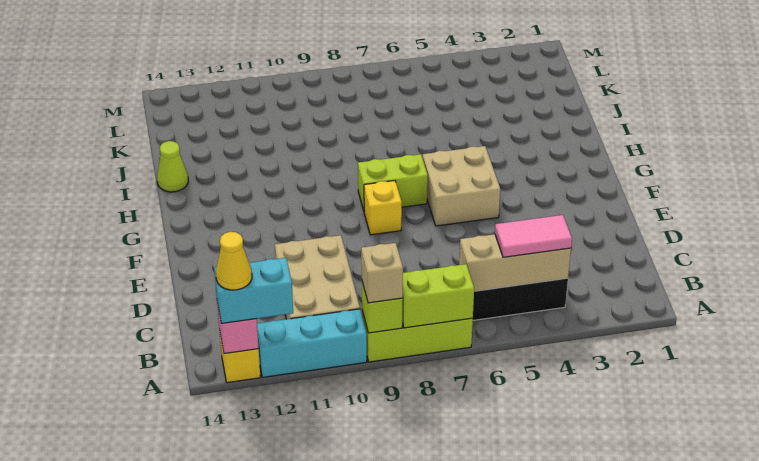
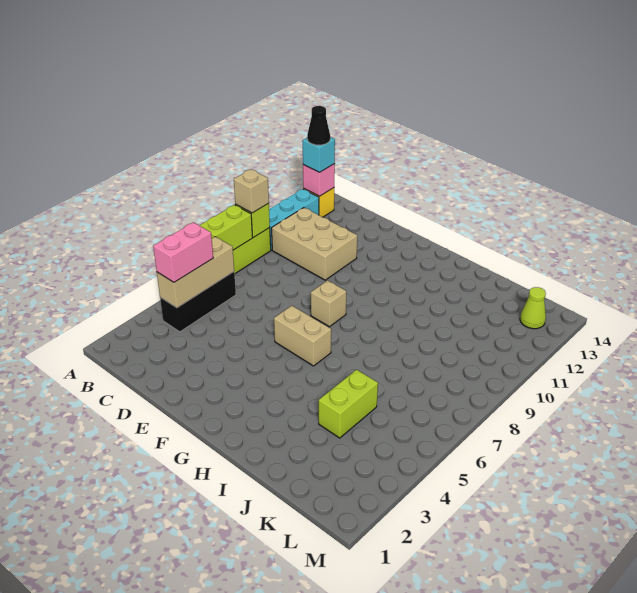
cyan brick A12:A13 level 3 -> cyan brick A13 level 3
yellow cone A13 level 4 -> black cone A13 level 4
pink tile B4:B5 level 3 -> pink brick B4:B5 level 3
tan brick F5:G6 level 1 -> tan brick F6:G6 level 1
yellow brick F8 level 1 -> tan brick F8 level 1
lime brick G7:G8 level 1 -> lime brick J4:J5 level 1
lime cone I14 level 1 -> lime cone L13 level 1

